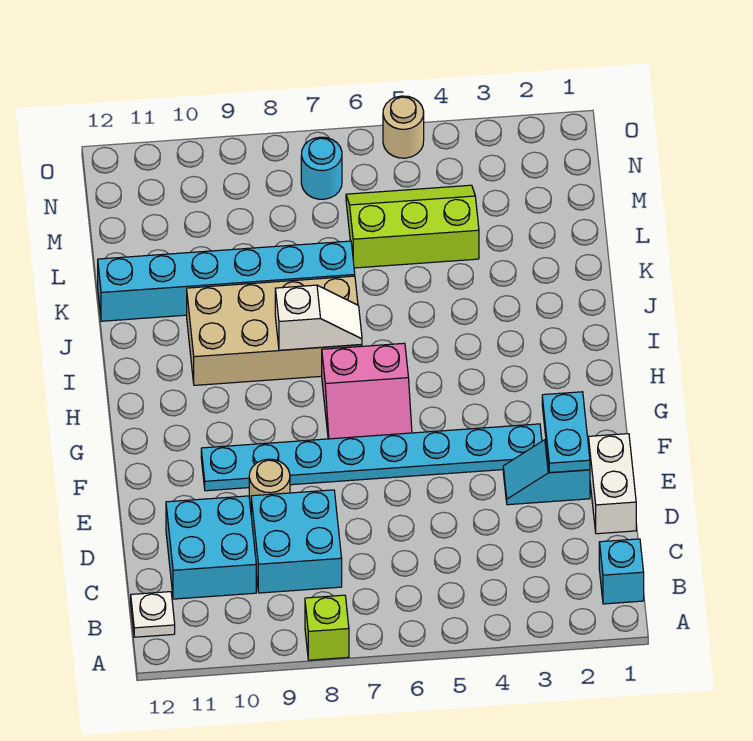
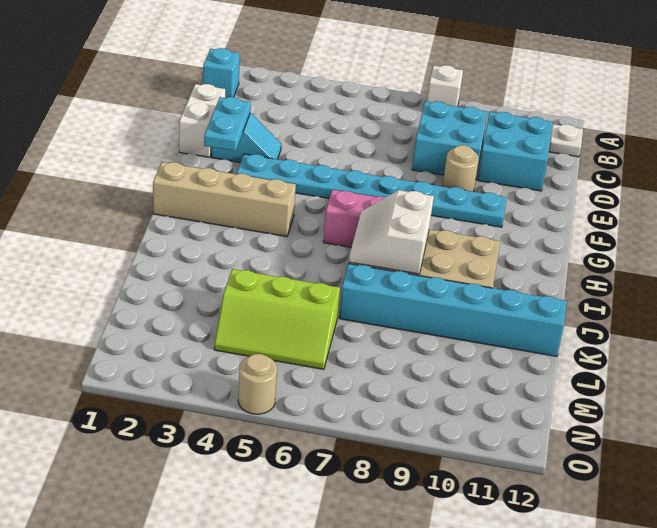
lime brick A8 level 1 -> white brick A8 level 1
none -> tan brick H1:H4 level 1
white slope I7:I8 level 2 top 8 -> white slope I7:J8 level 2 top 8
cyan round brick N7 level 1 -> none

